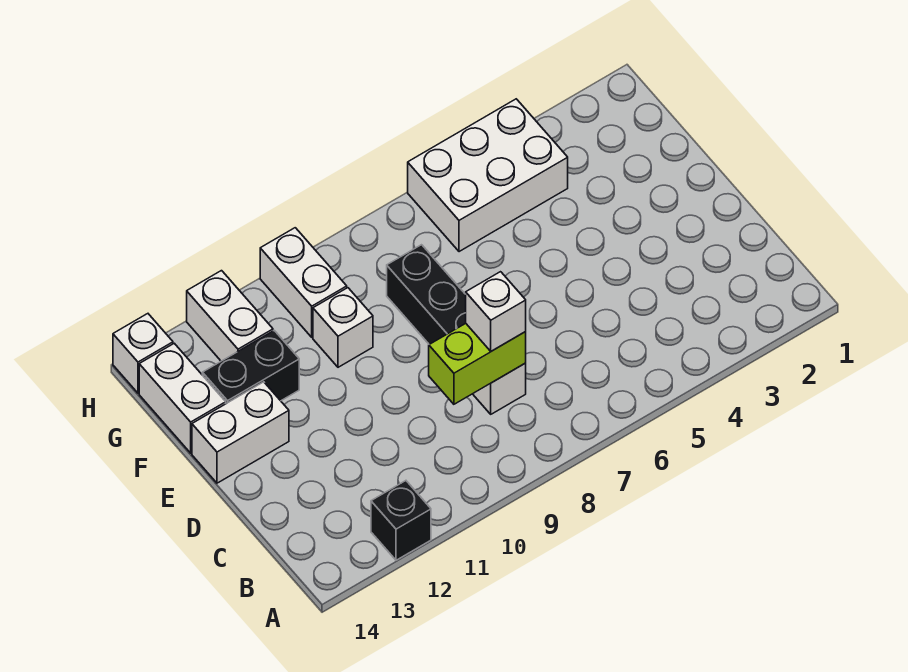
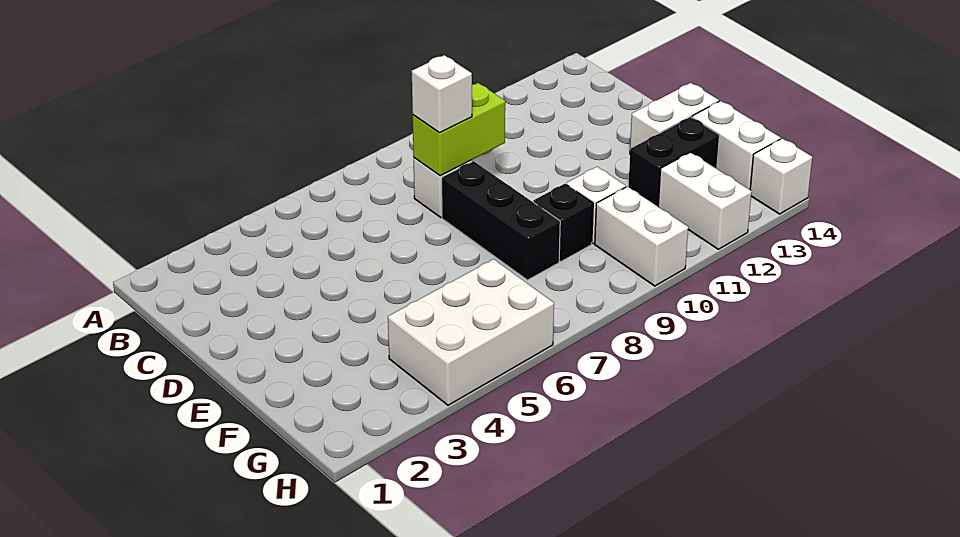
black brick A12 level 1 -> black brick F9 level 1

